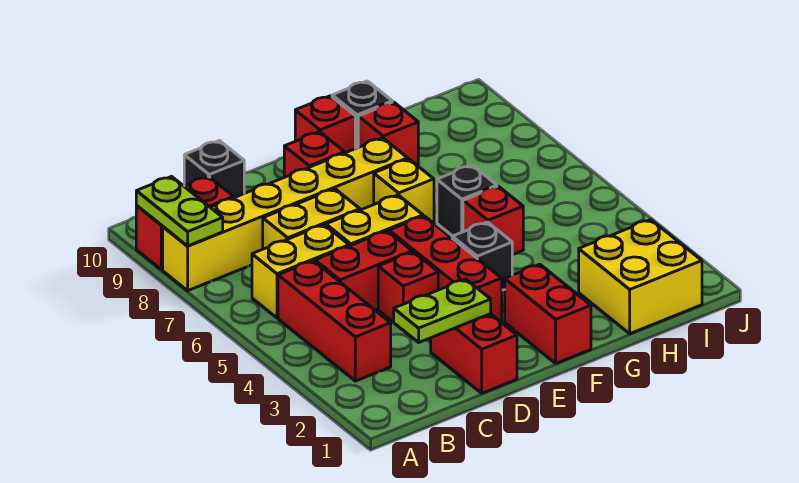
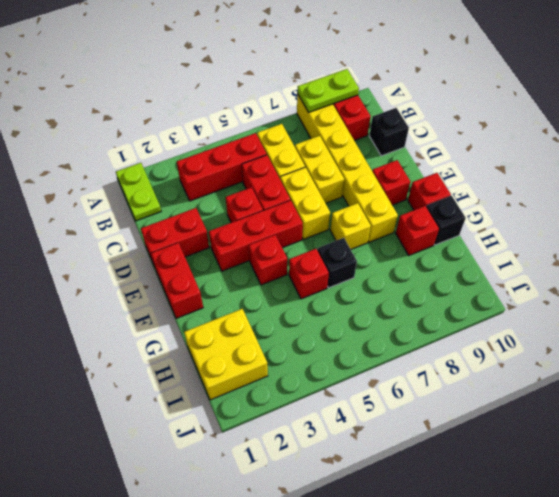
lime plate C2:D2 level 2 -> lime plate A1:B1 level 1
red brick F1:F2 level 1 -> red brick E1:F1 level 1
black brick F4 level 1 -> red brick F4 level 1

